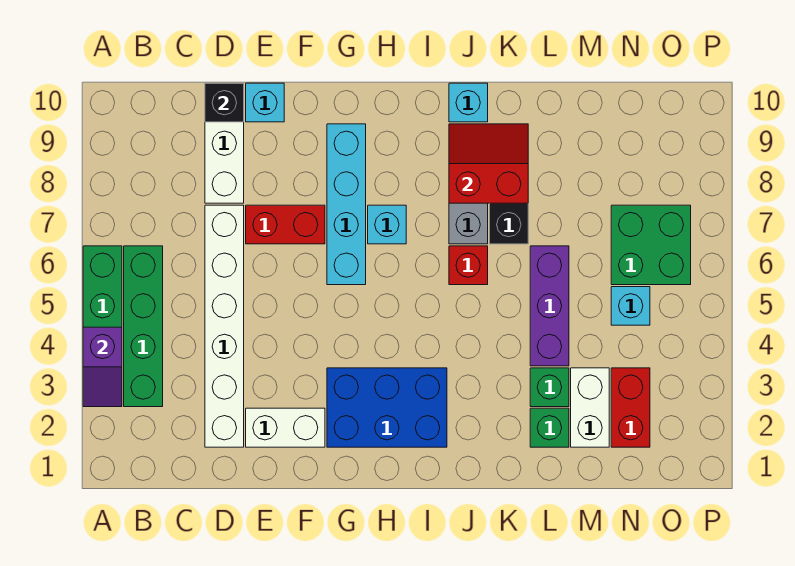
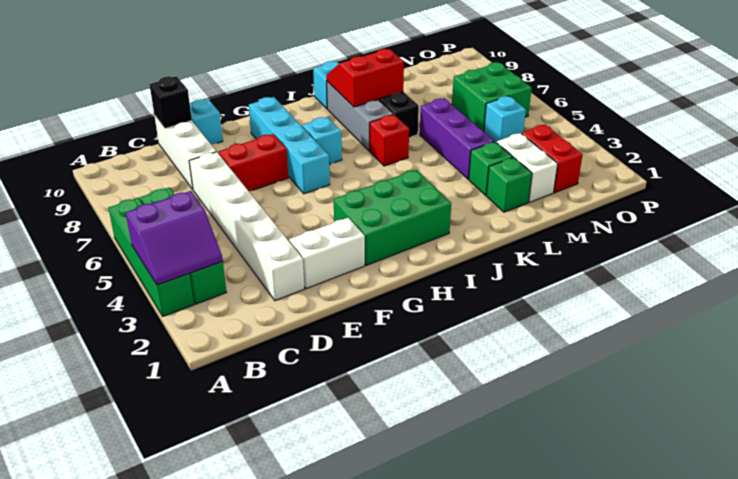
purple slope A3:A4 level 2 top 4 -> purple slope A3:B4 level 2 top 4
blue brick G2:I3 level 1 -> green brick G2:I3 level 1

